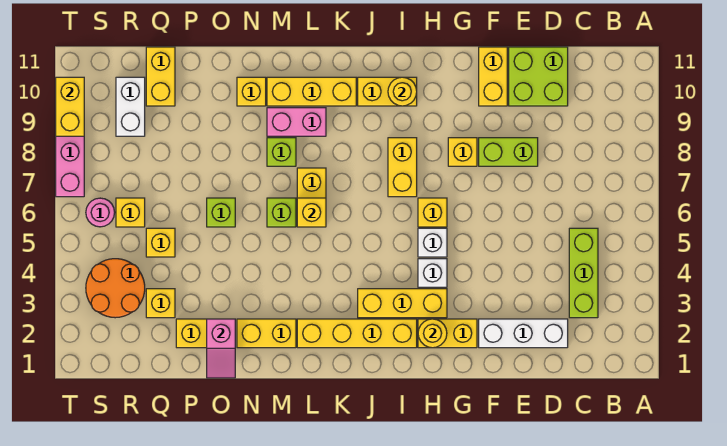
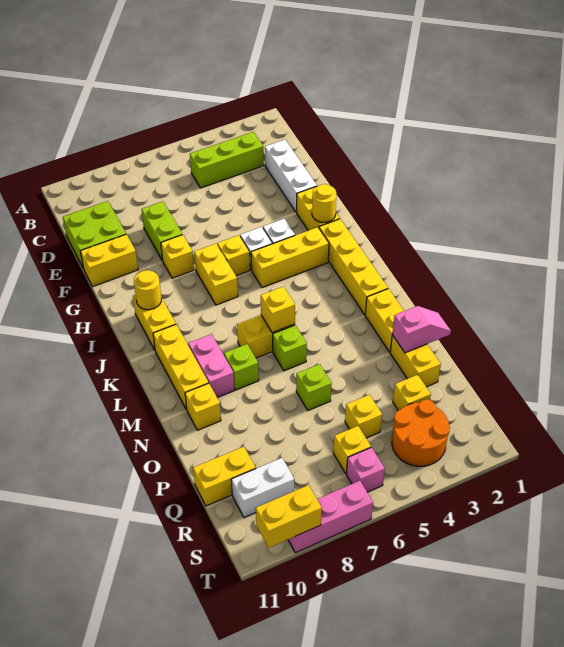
yellow brick H3:J3 level 1 -> yellow brick I3:I5 level 1
yellow brick I7:I8 level 1 -> yellow brick H7:I7 level 1
pink round brick S6 level 1 -> pink brick S6 level 1

